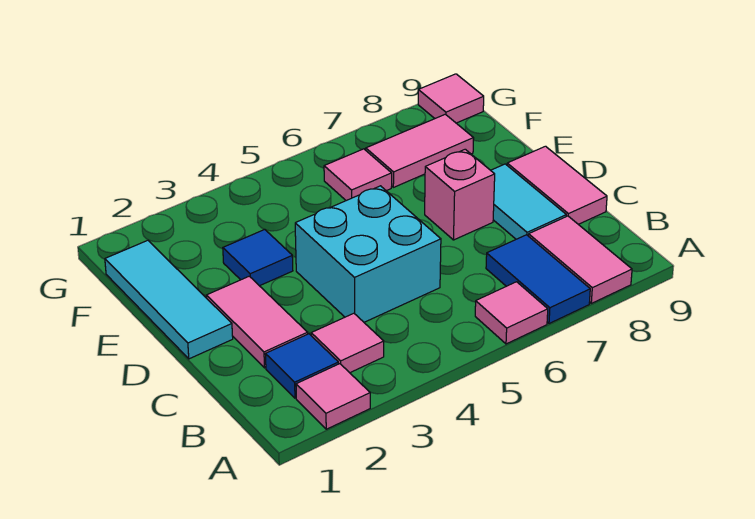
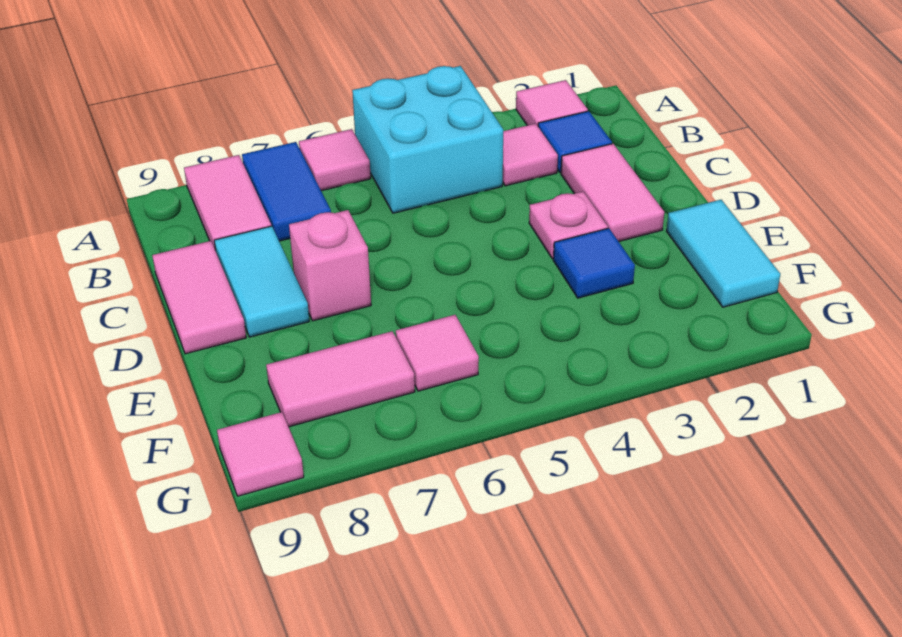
cyan brick C4:D5 level 1 -> cyan brick A4:B5 level 1
cyan tile D1:F1 level 1 -> cyan tile E1:F1 level 1
none -> pink plate D3 level 1

